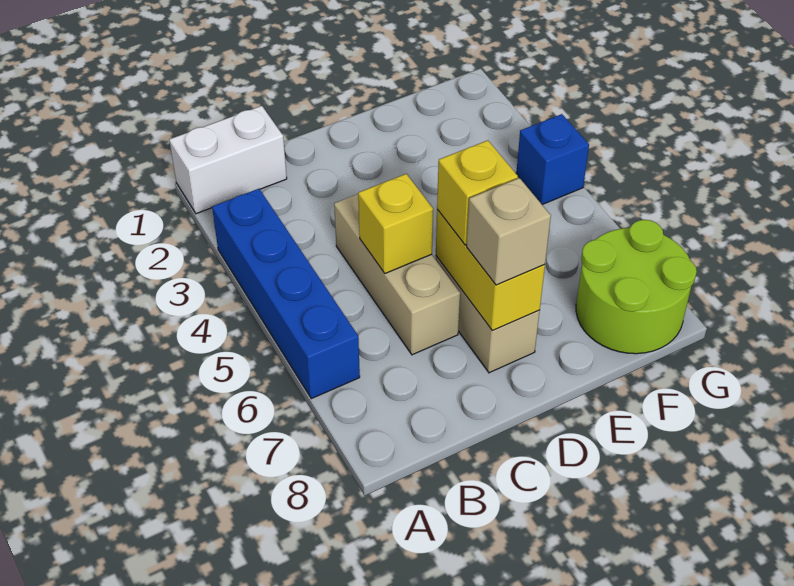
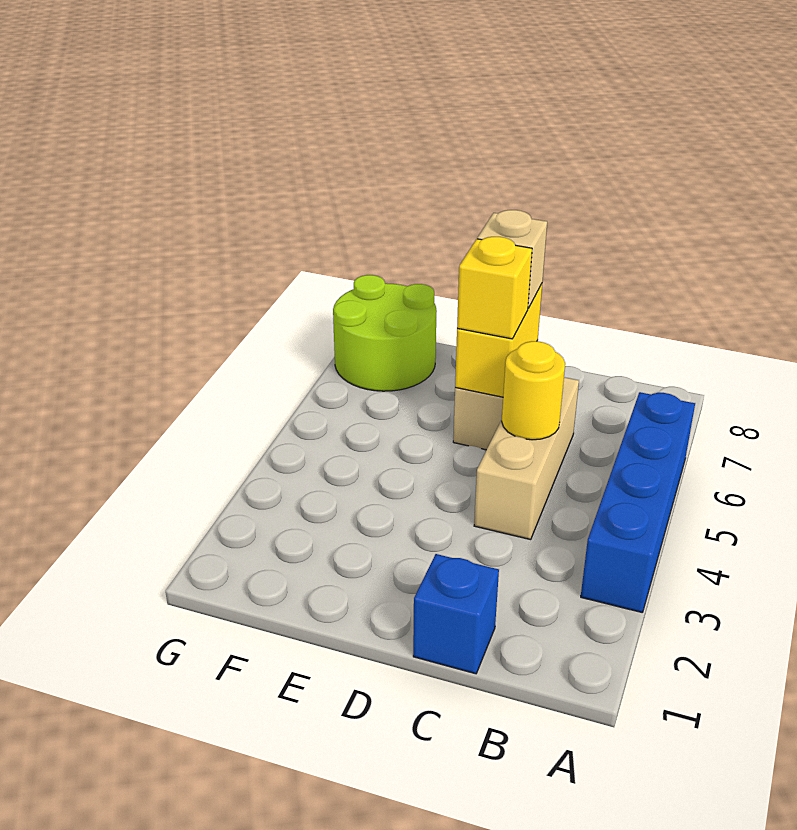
white brick A1:B1 level 1 -> none
yellow brick C5 level 2 -> yellow round brick C5 level 2
blue brick G4 level 1 -> blue brick C1 level 1

